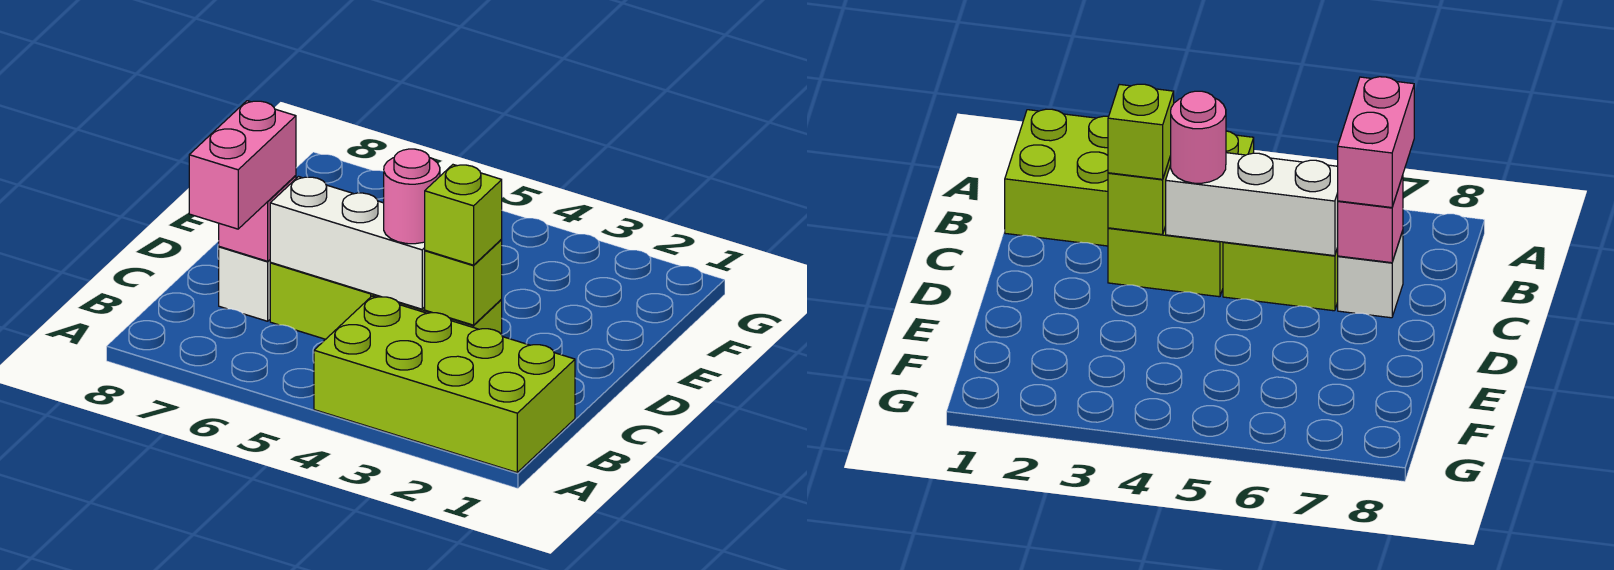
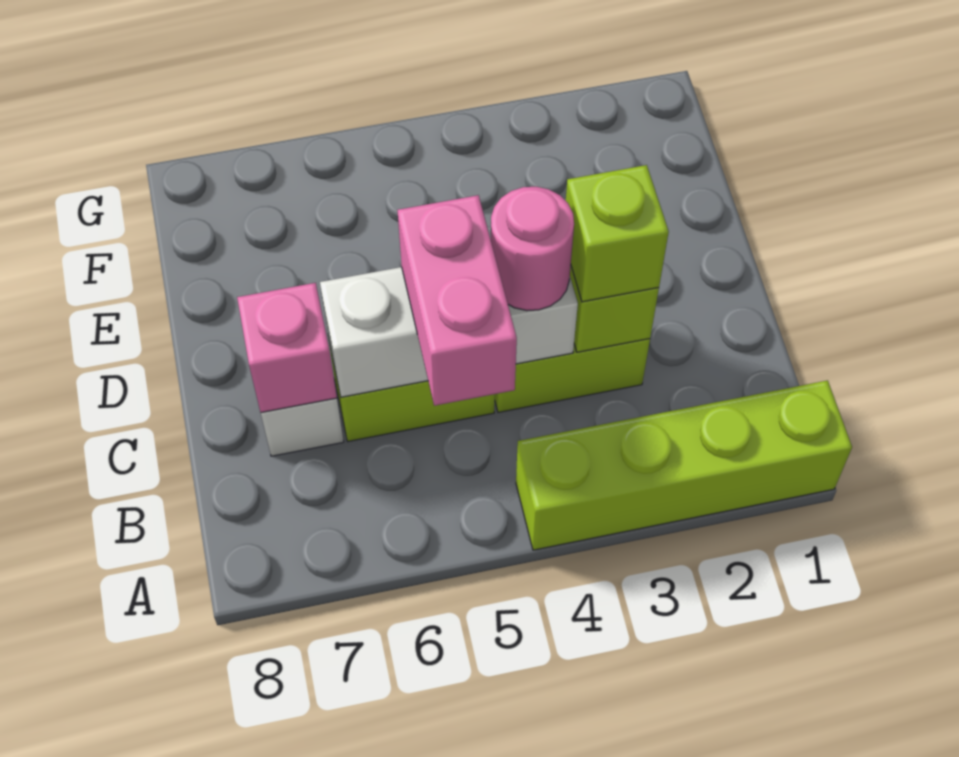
lime brick A1:B4 level 1 -> lime brick A1:A4 level 1
pink brick B7:C7 level 3 -> pink brick B5:C5 level 3

